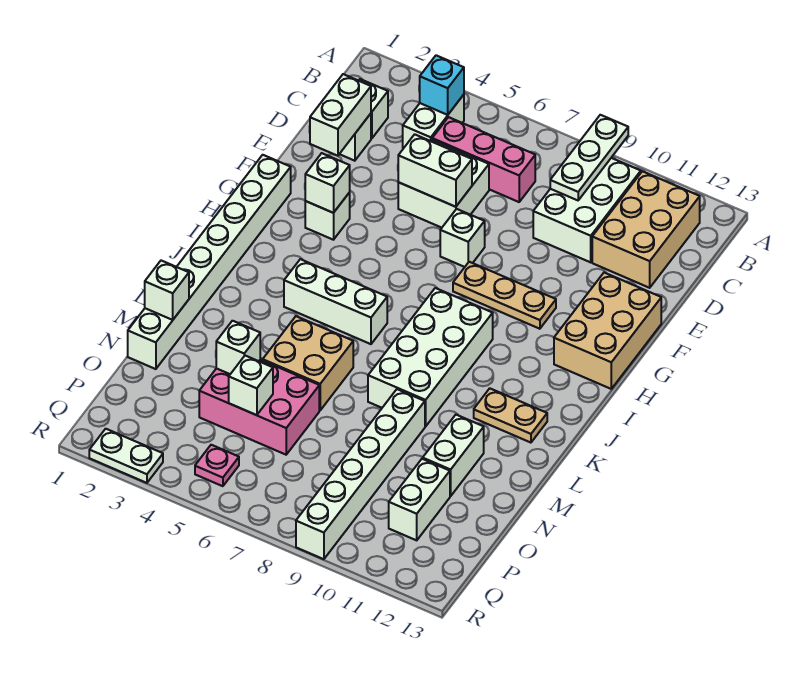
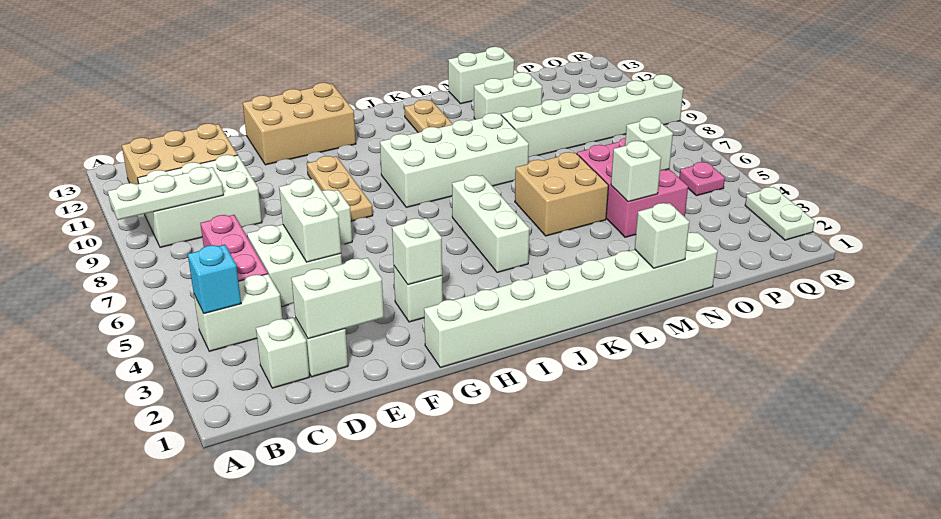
white brick O11:P11 level 1 -> white brick M13:N13 level 1

